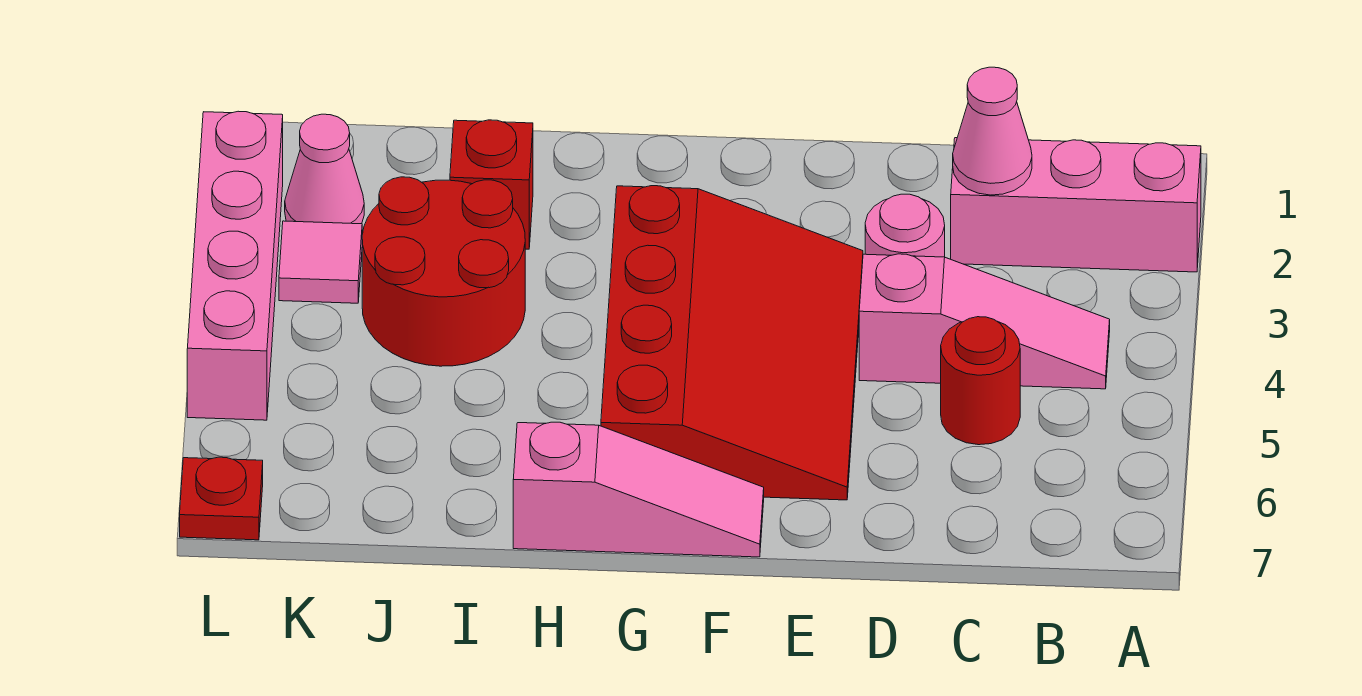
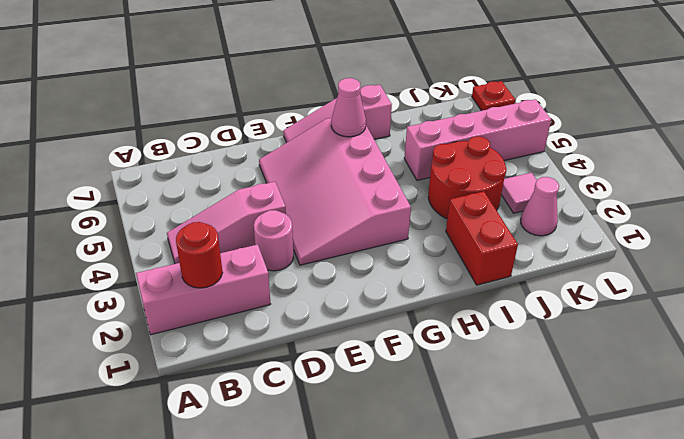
pink cone C2 level 2 -> pink cone G6 level 2
red round brick C5 level 1 -> red round brick B2 level 2
red slope E3:G6 level 1 top G -> pink slope E3:G6 level 1 top G
red brick I2 level 1 -> red brick I1:I2 level 1
pink brick L2:L5 level 1 -> pink brick I5:L5 level 1

